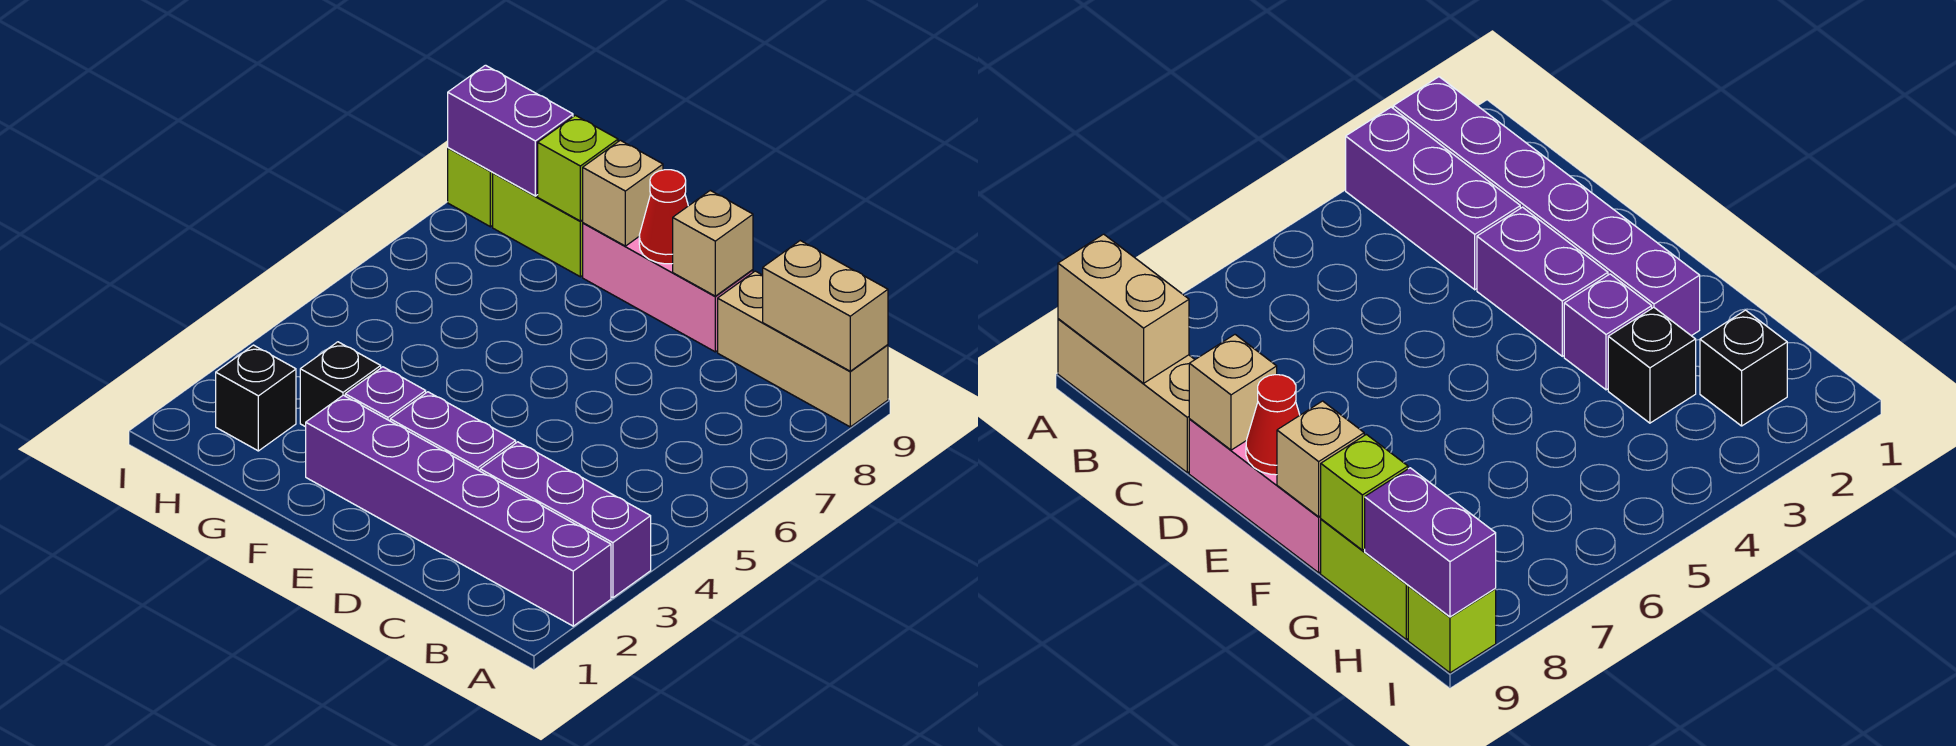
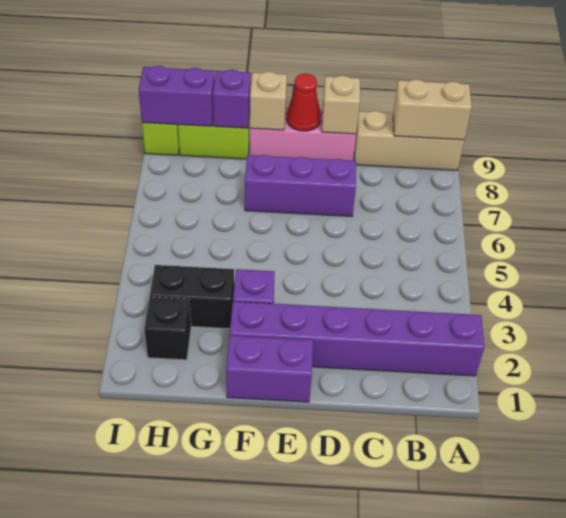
purple brick A3:C3 level 1 -> purple brick D7:F7 level 1
purple brick D3:E3 level 1 -> purple brick E1:F1 level 1
black brick G3 level 1 -> black brick G3:H3 level 1
lime brick G9 level 2 -> purple brick G9 level 2

